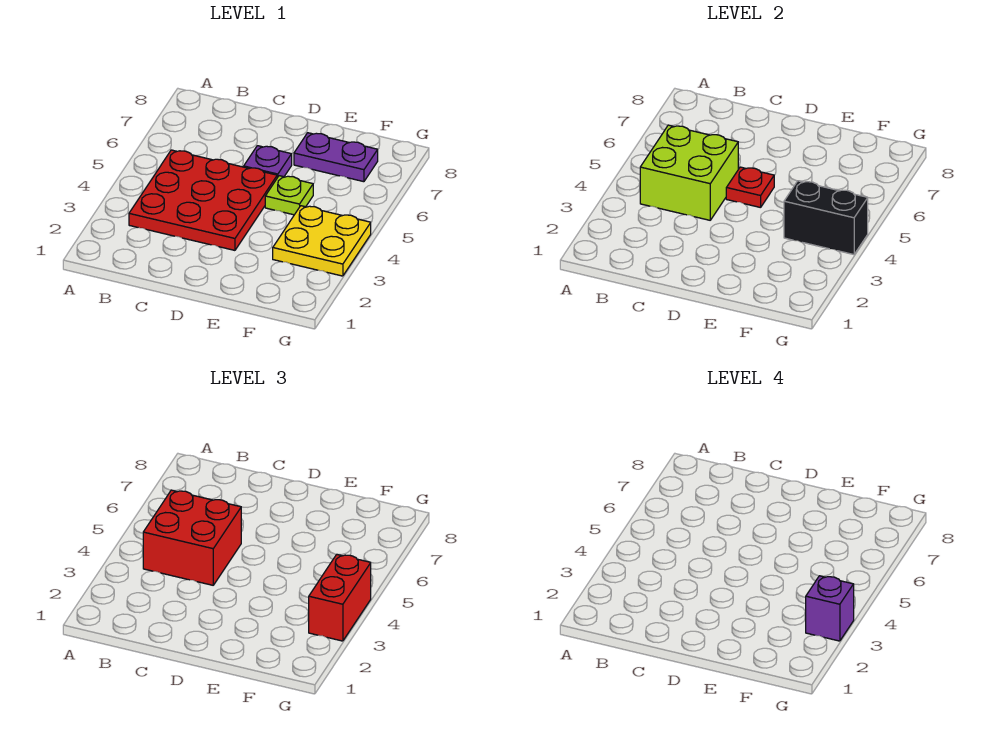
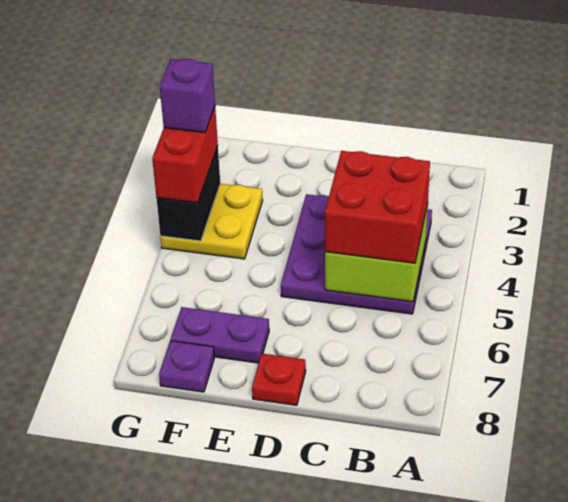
red plate B3:D5 level 1 -> purple plate B3:D5 level 1
red plate D5 level 2 -> red plate D8 level 1
purple plate D6 level 1 -> purple plate F8 level 1
lime plate E5 level 1 -> none
black brick F4:G4 level 2 -> black brick G3:G4 level 2

